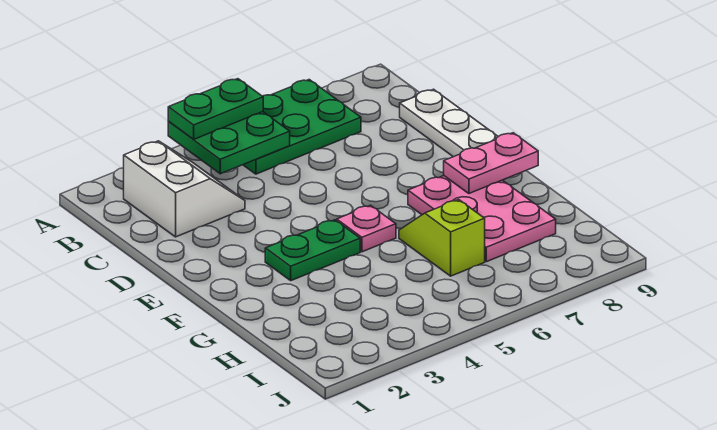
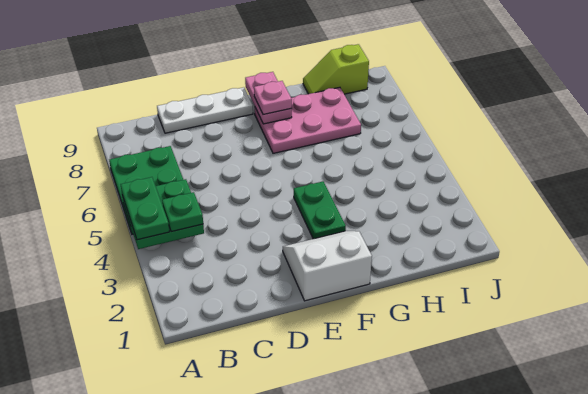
white slope B2:C3 level 1 top 2 -> white slope E1:F2 level 1 top 1
none -> green plate B4 level 3
pink plate F5 level 1 -> pink plate F8 level 3
lime slope G6:H6 level 1 top H -> lime slope H9:I9 level 1 top I

